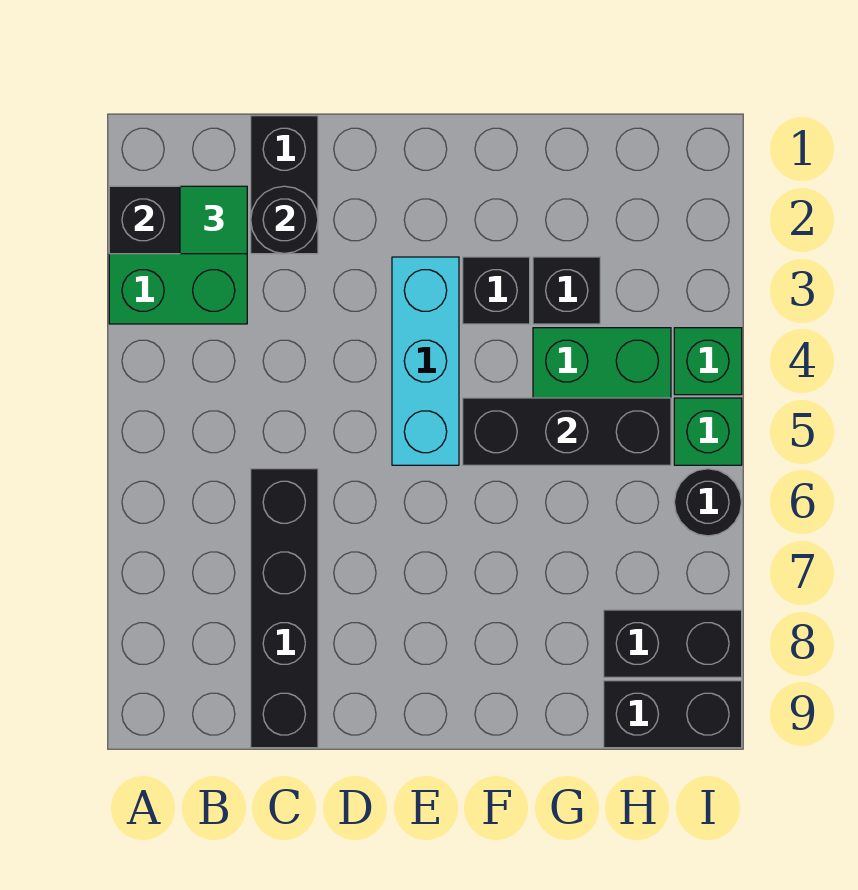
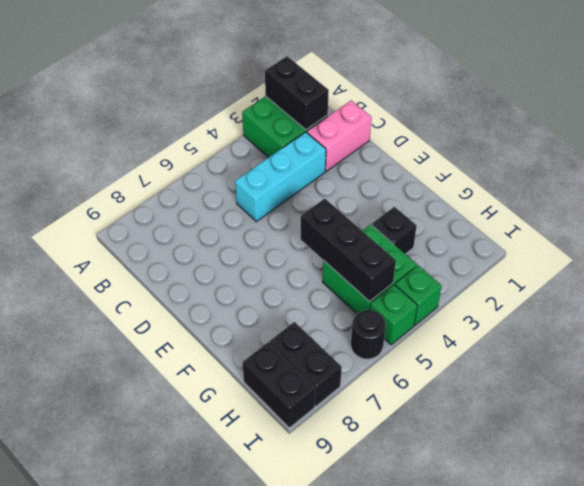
green tile B2 level 3 -> none
black brick C1:C2 level 1 -> pink brick C1:C2 level 1
black round brick C2 level 2 -> none
black brick C6:C9 level 1 -> none
cyan brick E3:E5 level 1 -> cyan brick C3:C5 level 1
black brick F3 level 1 -> none

